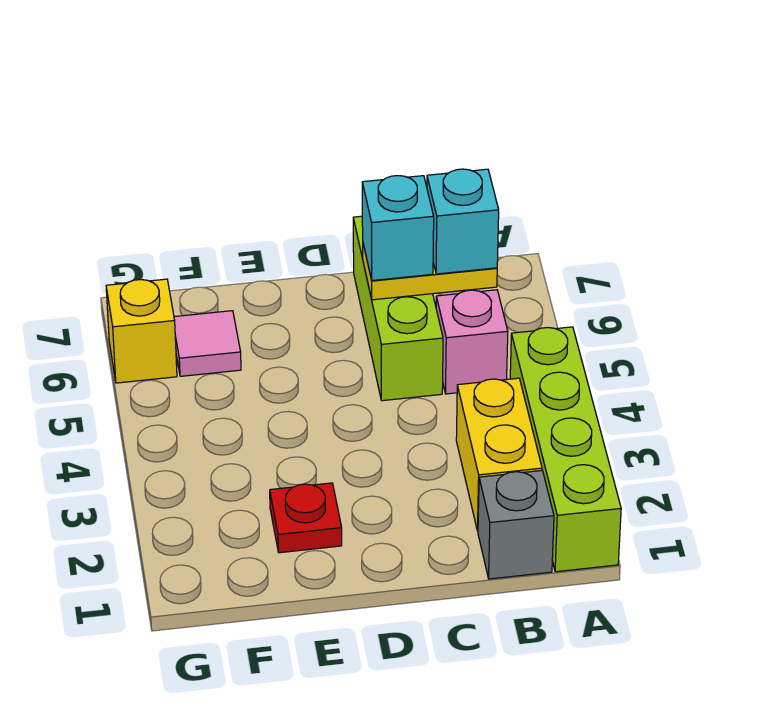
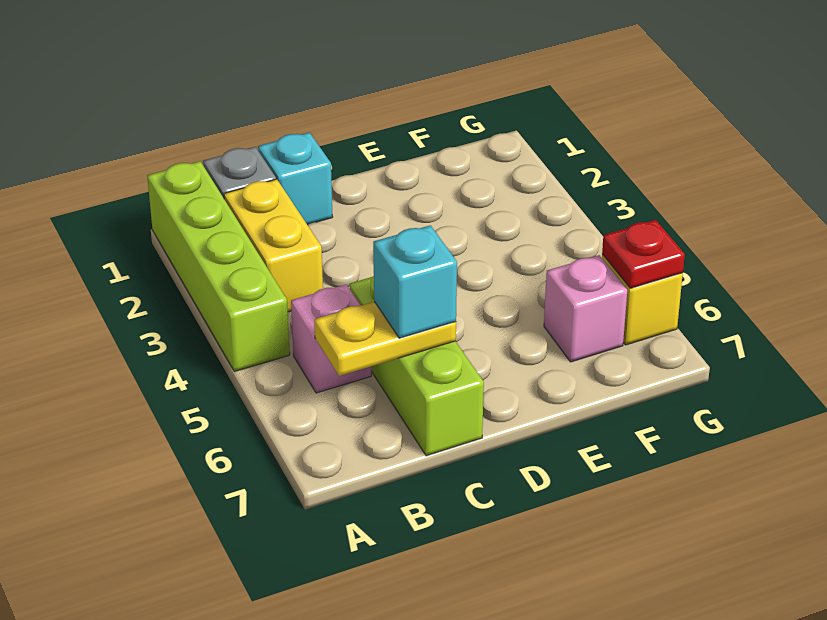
cyan brick B6 level 3 -> cyan brick C1 level 1
red plate E2 level 1 -> red plate G6 level 2
pink tile F6 level 1 -> pink brick F6 level 1

